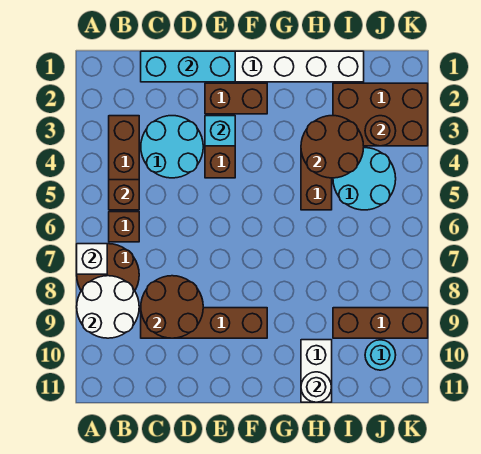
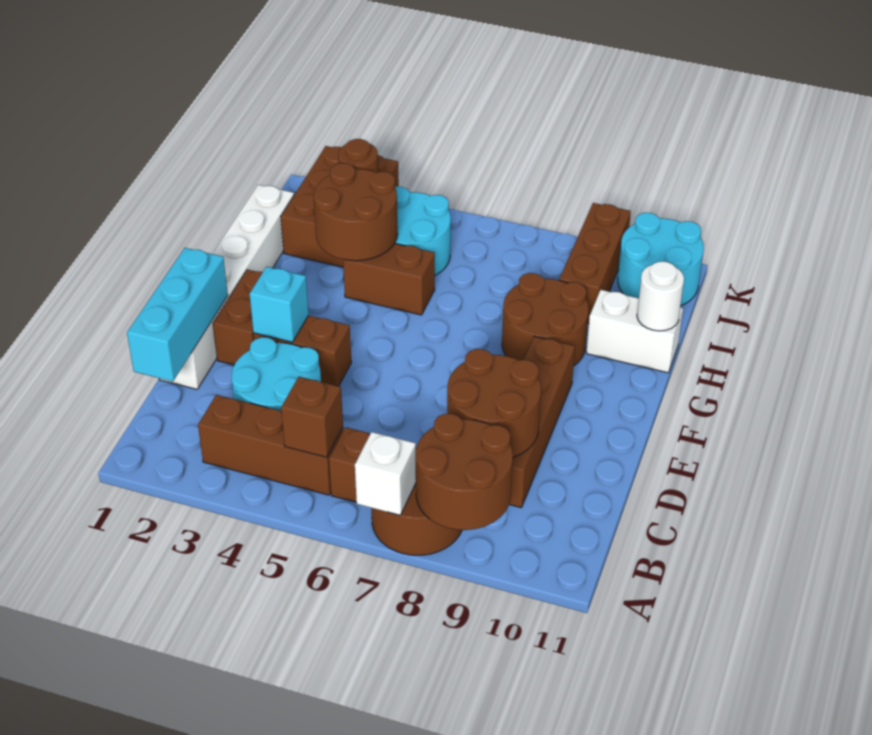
white round brick A8:B9 level 2 -> brown round brick A8:B9 level 2
none -> brown round brick G8:H9 level 1
cyan round brick J10 level 1 -> cyan round brick J10:K11 level 1

